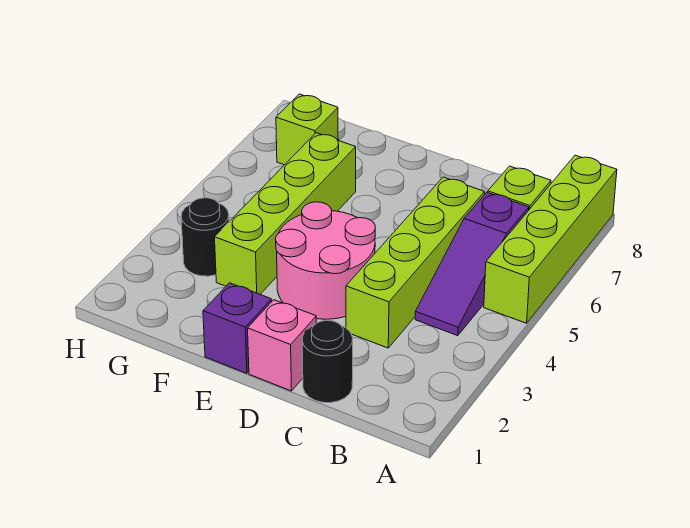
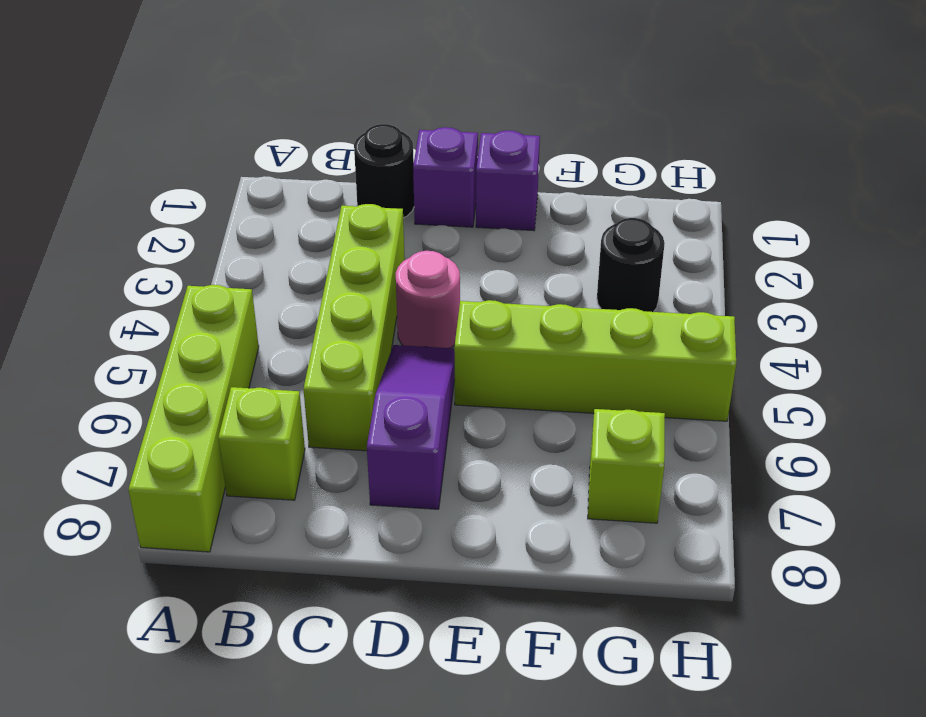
purple slope B4:B6 level 1 top 6 -> purple slope D5:D7 level 1 top 7
pink brick D1 level 1 -> purple brick D1 level 1
pink round brick D3:E4 level 1 -> pink round brick D4 level 1
lime brick F3:F6 level 1 -> lime brick E5:H5 level 1

